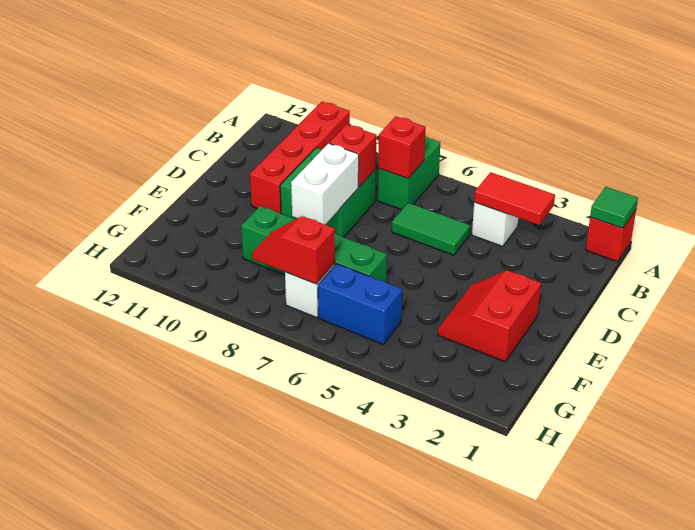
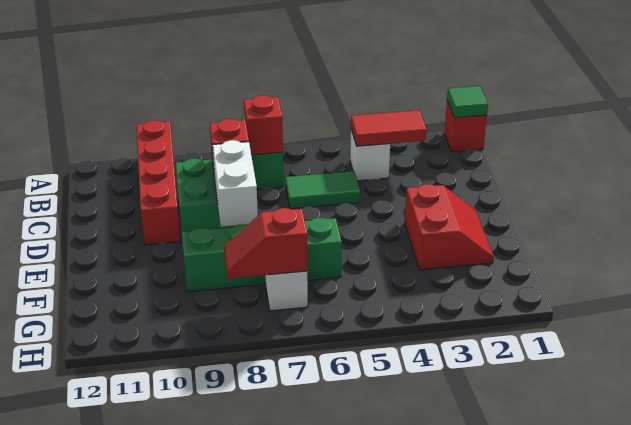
red slope E2:F3 level 1 top 2 -> red slope E2:F3 level 1 top 3
blue brick G5:G6 level 1 -> none

